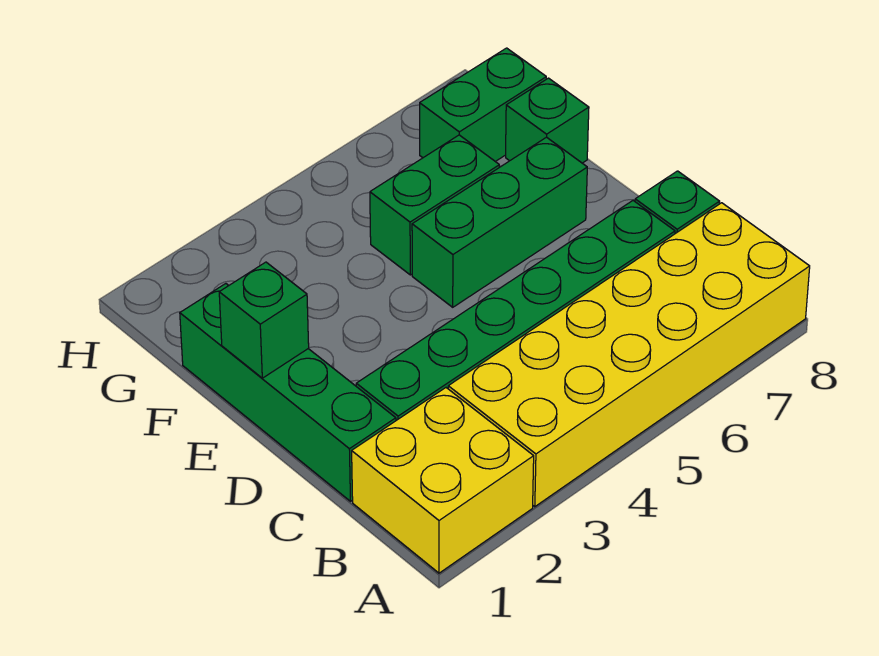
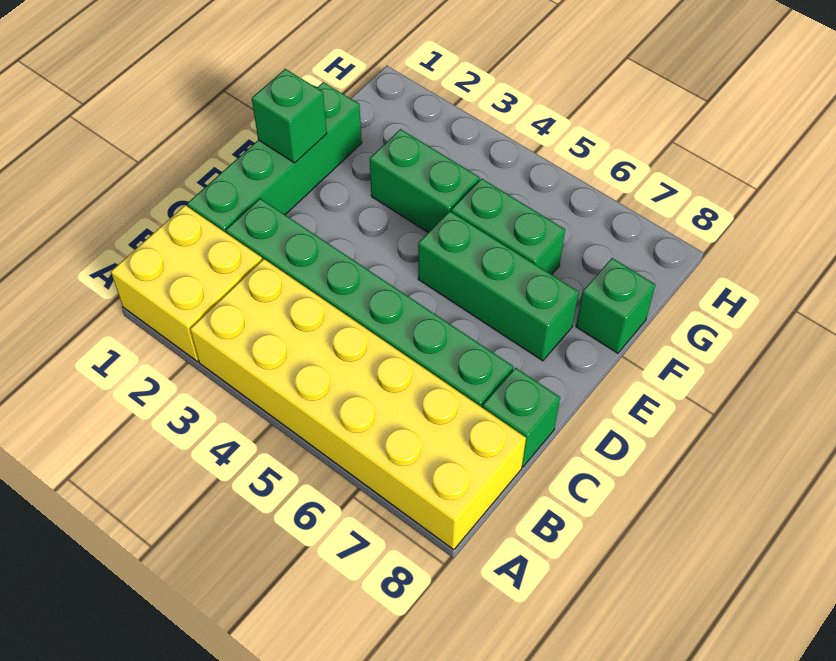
green brick G7:G8 level 1 -> green brick F3:F4 level 1

